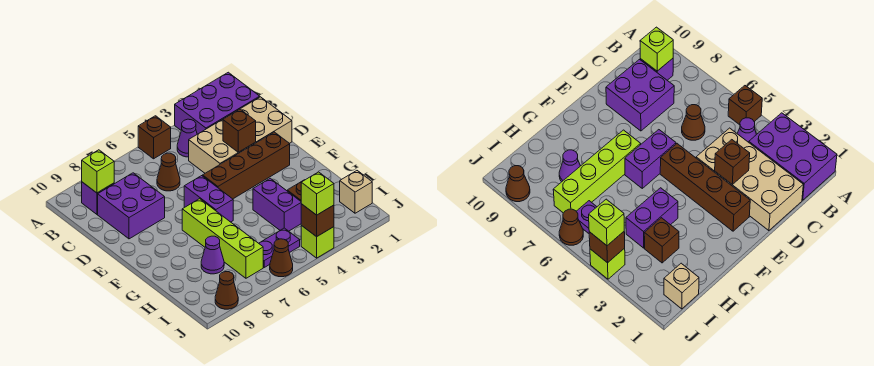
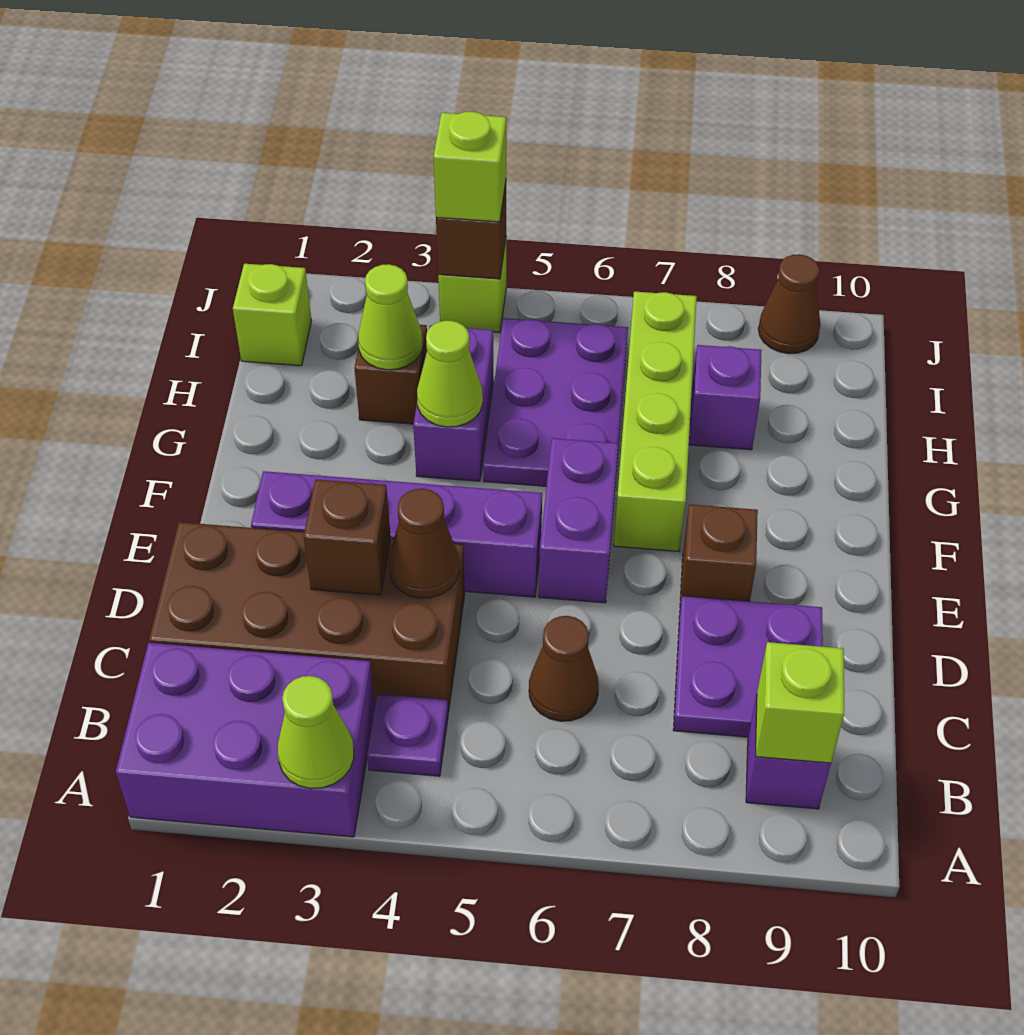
none -> lime cone A3 level 2
brown brick A5 level 1 -> brown brick E8 level 1
purple cone B4 level 1 -> purple plate B4 level 1
tan brick C1:D4 level 1 -> brown brick C1:D4 level 1
purple brick C8:D9 level 1 -> purple plate C8:D9 level 1
brown brick E2:E5 level 1 -> purple brick E2:E5 level 1
none -> lime cone G4 level 2
none -> lime cone H3 level 2
purple cone H8 level 1 -> purple brick H8 level 1
tan brick I1 level 1 -> lime brick I1 level 1
purple plate I5:I6 level 1 -> purple plate G5:I6 level 1
brown cone J6 level 1 -> brown cone D4 level 2

